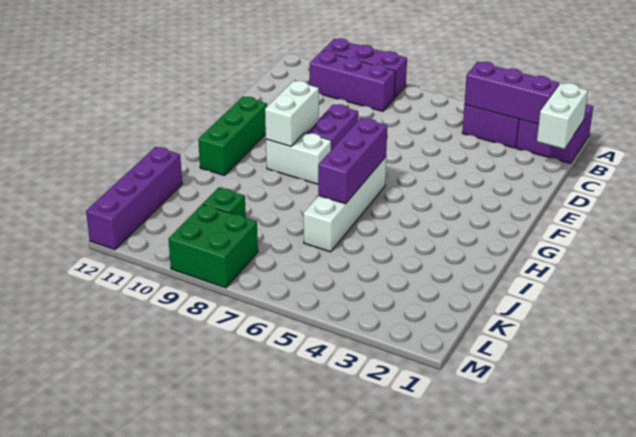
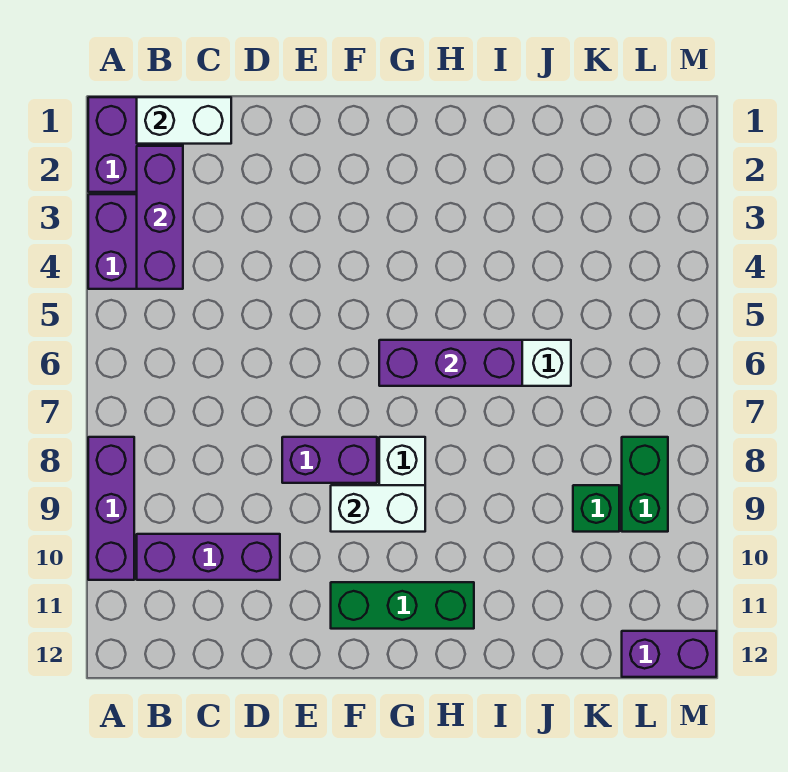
purple brick B8:B10 level 1 -> purple brick B10:D10 level 1
purple brick J12:M12 level 1 -> purple brick L12:M12 level 1
green brick L8:M9 level 1 -> green brick L8:L9 level 1

